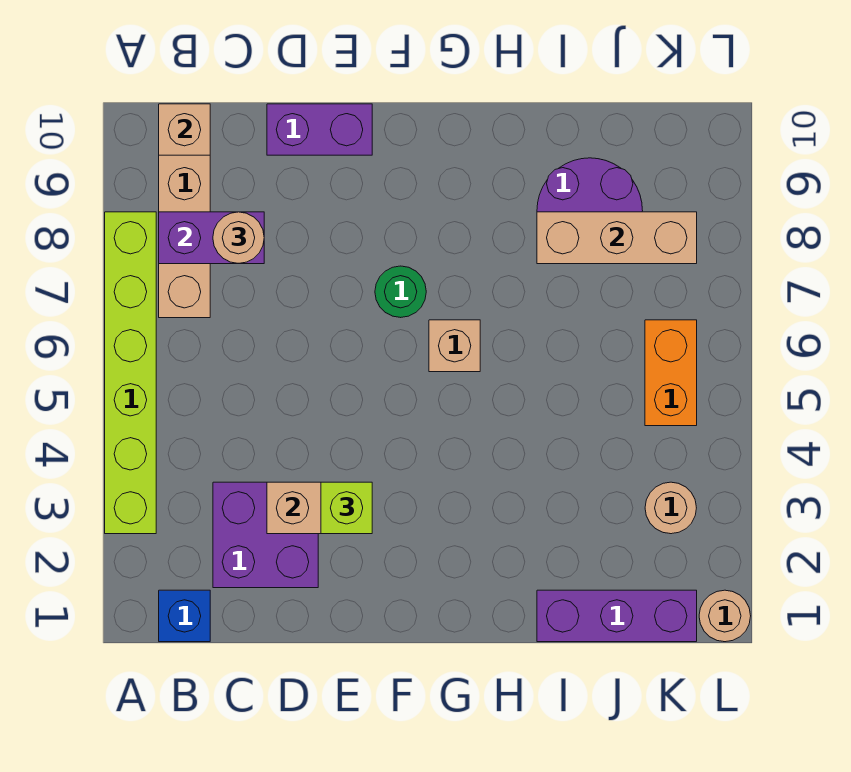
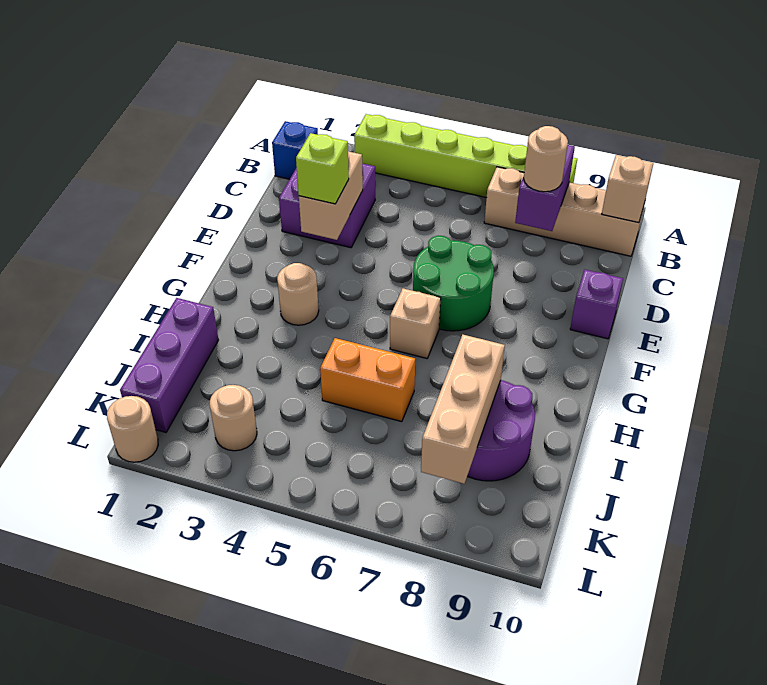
purple brick D10:E10 level 1 -> purple brick E10 level 1
green round brick F7 level 1 -> green round brick E6:F7 level 1
none -> tan round brick G3 level 1
orange brick K5:K6 level 1 -> orange brick I5:I6 level 1

